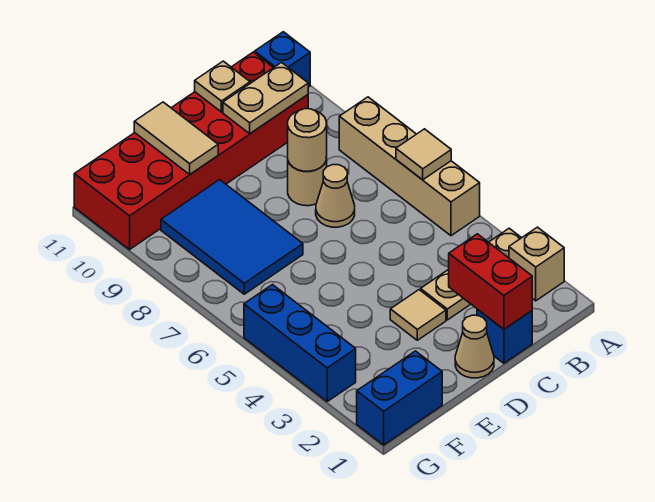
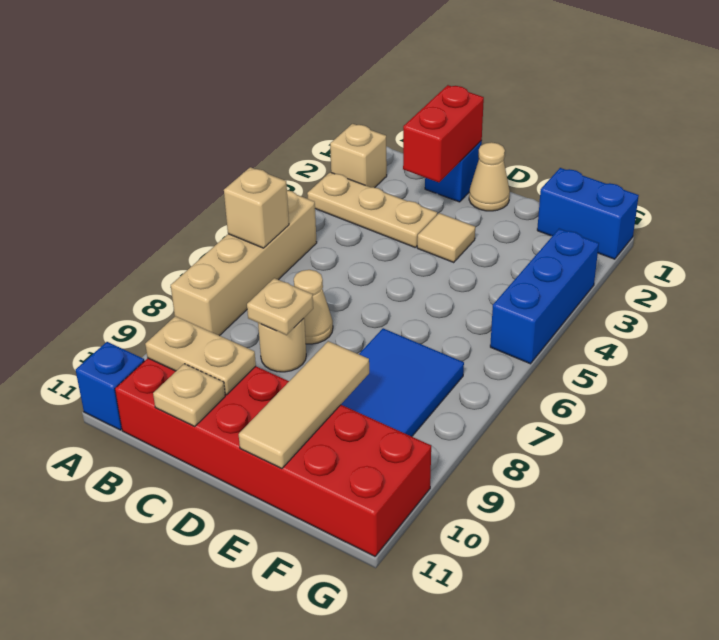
tan tile A6 level 2 -> tan brick A6 level 2
tan round brick C8 level 2 -> tan plate C8 level 2
tan tile E10:E11 level 2 -> tan tile E9:E11 level 2

